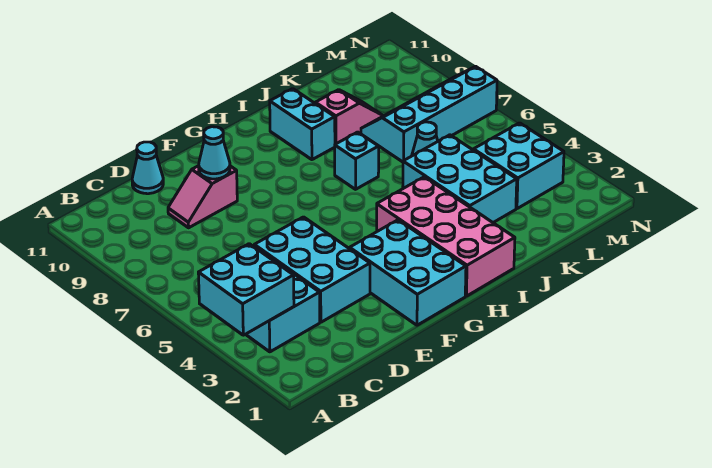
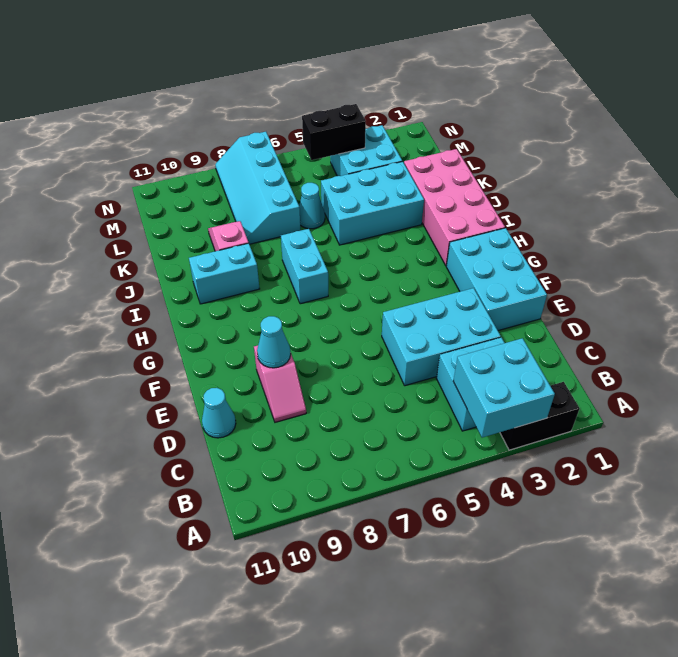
none -> black brick A2:A3 level 1
cyan brick F1:G3 level 1 -> cyan brick E1:G2 level 1
pink brick H1:I4 level 1 -> pink brick H1:K2 level 1
cyan brick I7 level 1 -> cyan brick H7:I7 level 1
none -> black brick M4:M5 level 2

